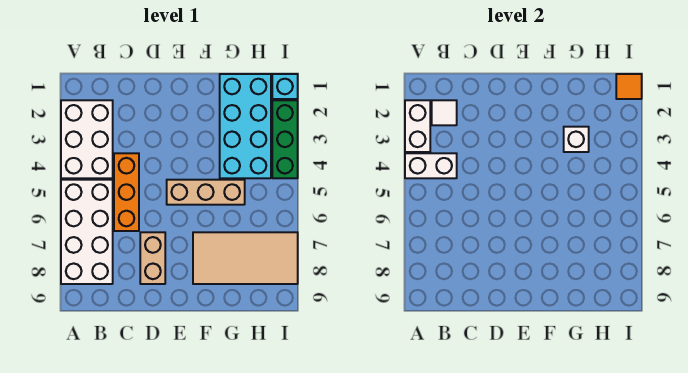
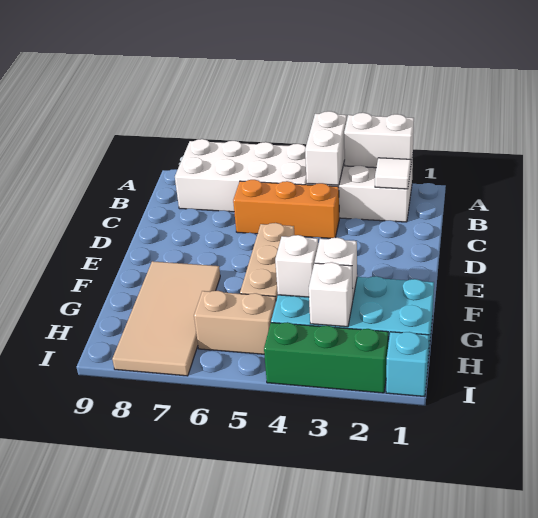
tan brick D7:D8 level 1 -> tan brick H5:H6 level 1
none -> white brick G4 level 2
none -> white brick H3 level 2
orange tile I1 level 2 -> none

